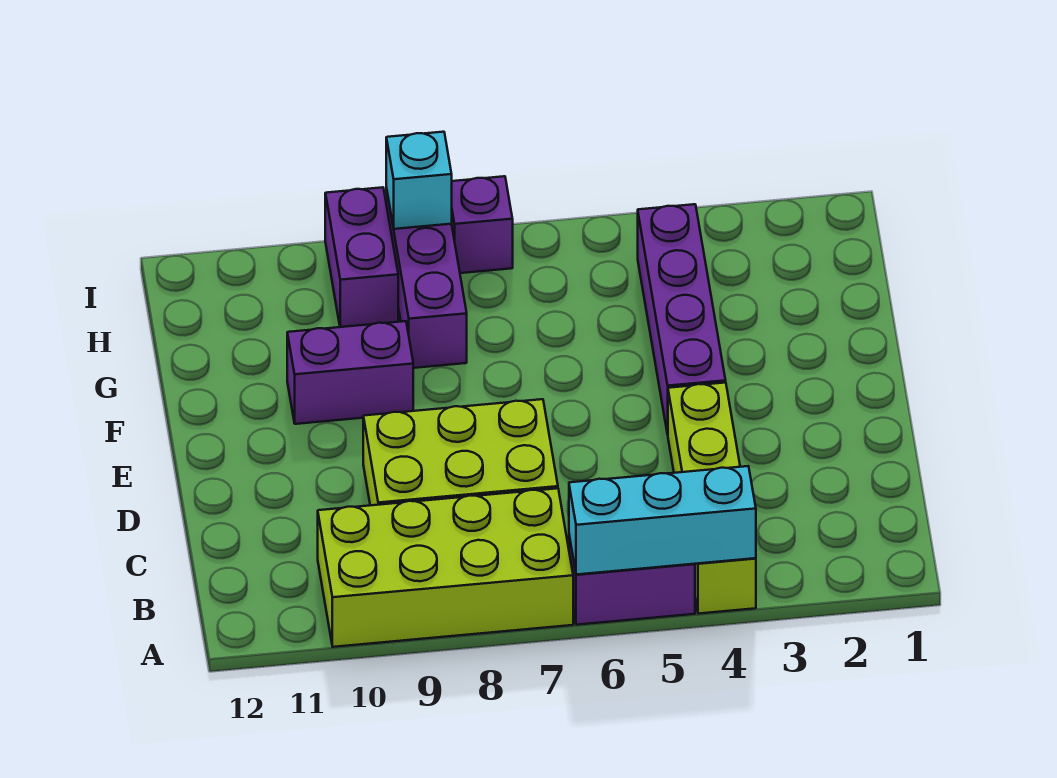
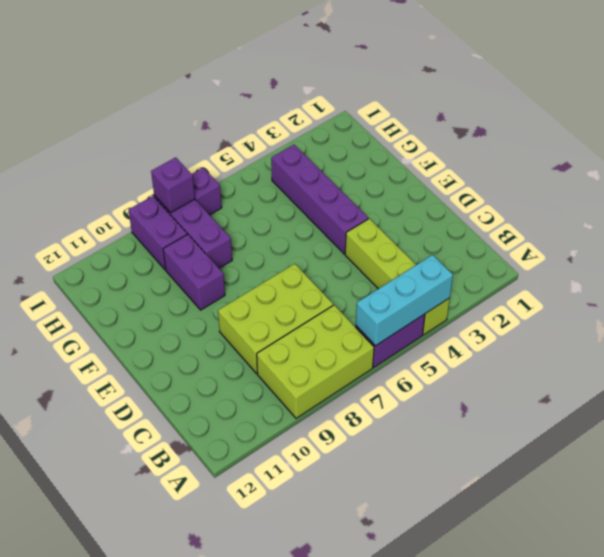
lime brick A7:B10 level 1 -> lime brick A7:B9 level 1
purple brick F9:F10 level 1 -> purple brick F9:G9 level 1
cyan brick I8 level 2 -> purple brick I8 level 2

